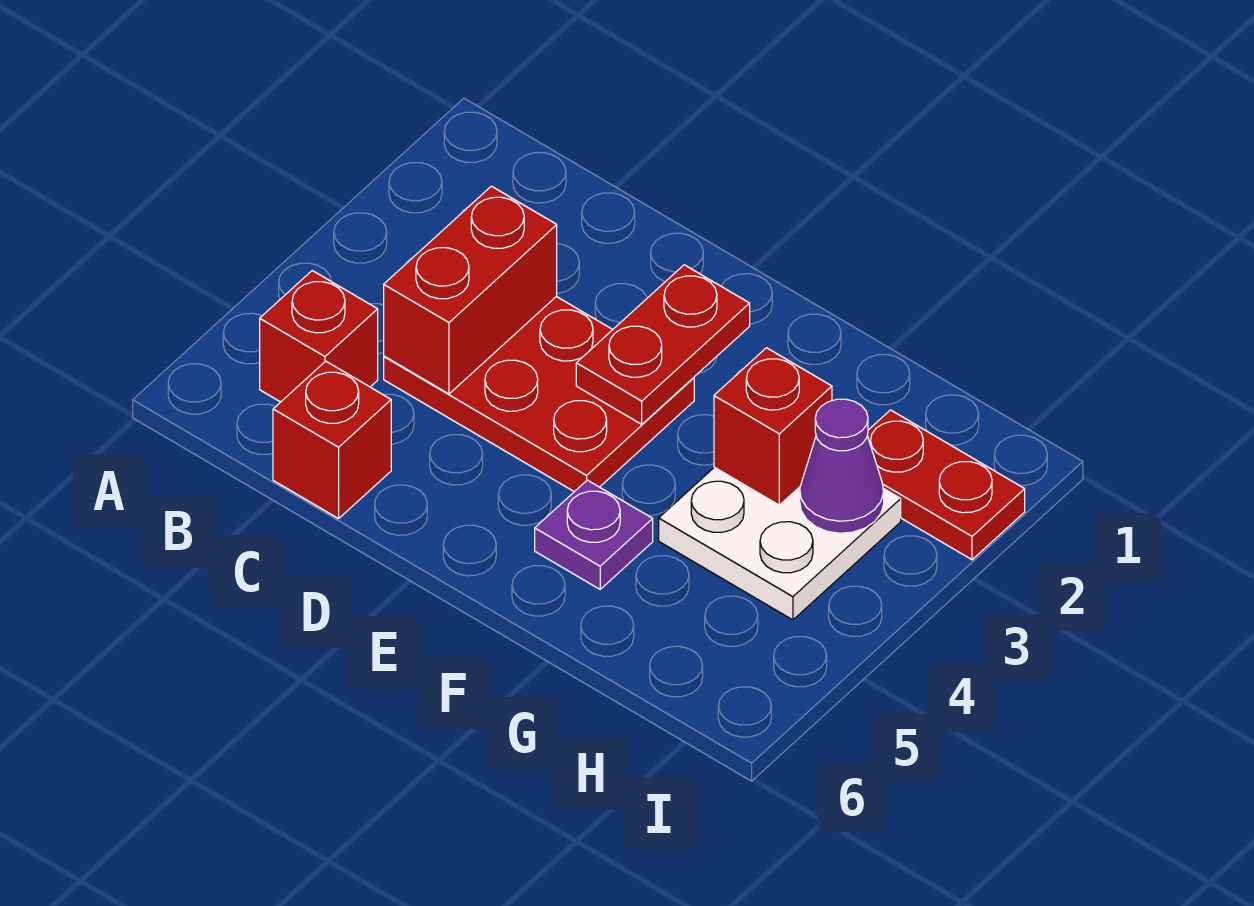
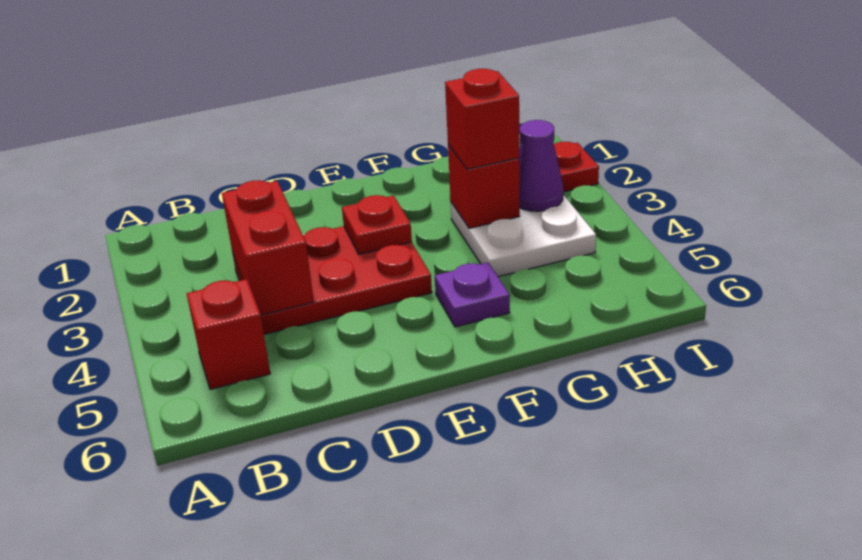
red brick C6 level 1 -> red brick G3 level 3
red plate E2:E3 level 2 -> red plate E3 level 2

